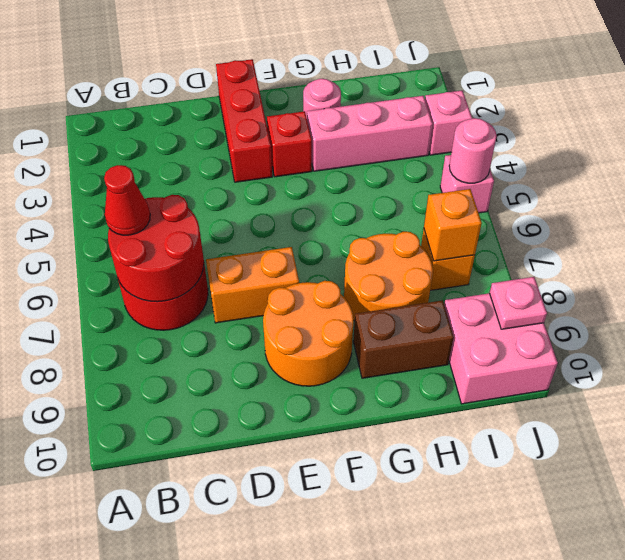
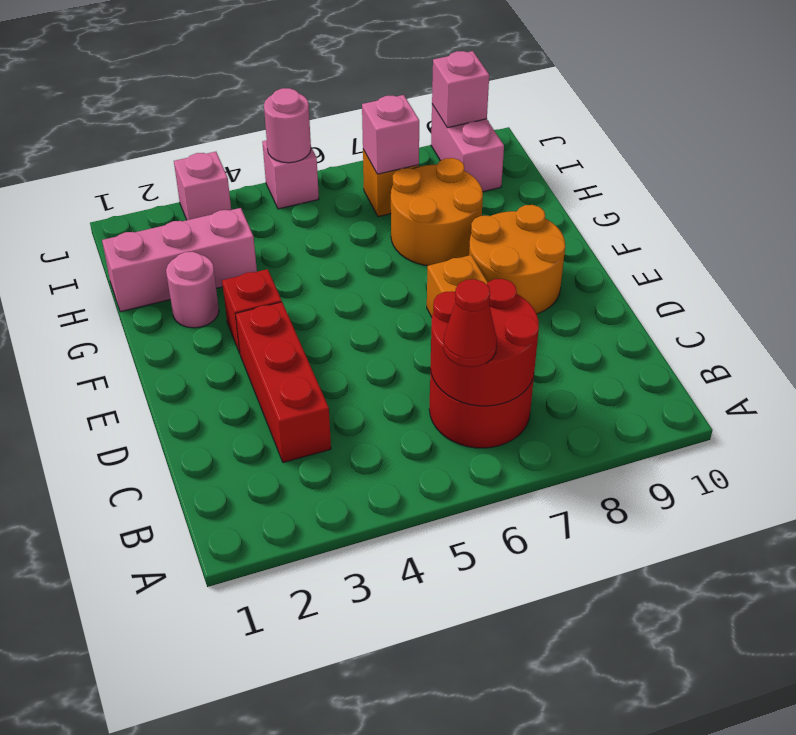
red brick E1:E3 level 1 -> red brick C3:E3 level 1
pink brick G3:I3 level 1 -> pink brick H1:H3 level 1
brown brick G9:H9 level 1 -> none
orange brick I7 level 2 -> pink brick I7 level 2
pink brick I9:J10 level 1 -> pink brick I9:J9 level 1
pink plate J9 level 2 -> pink brick J9 level 2

